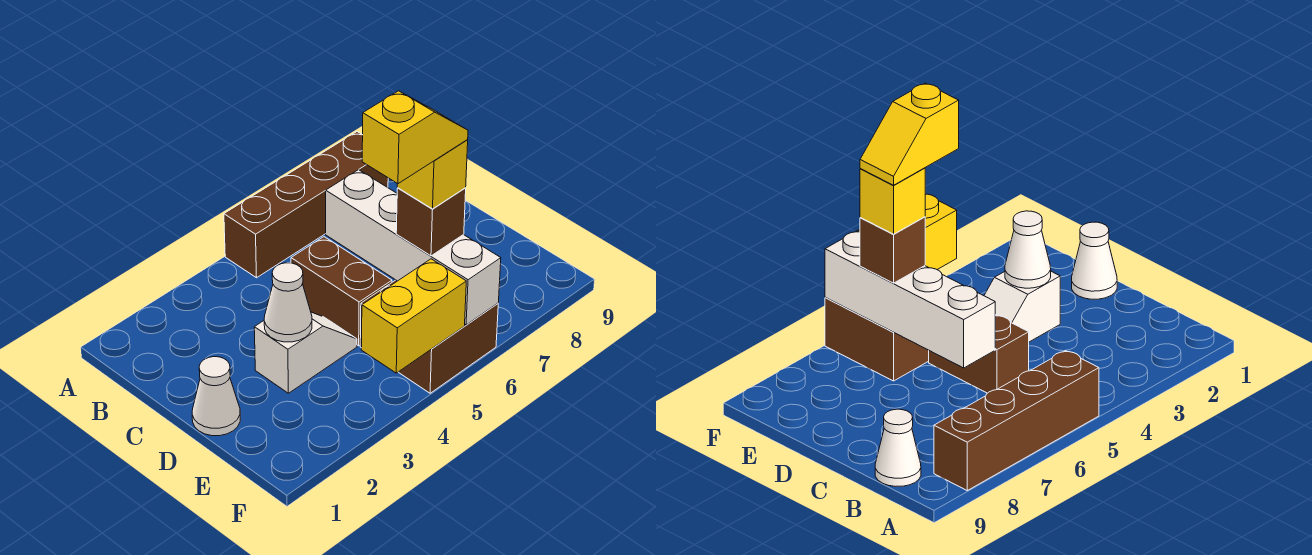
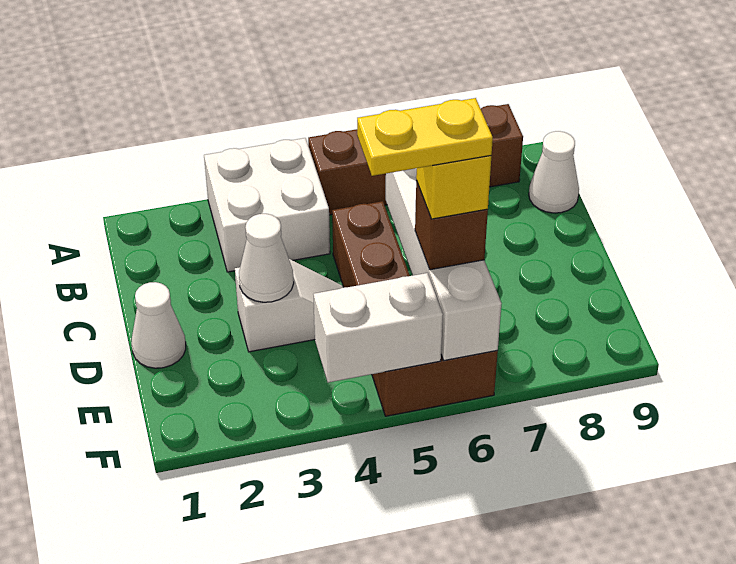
none -> white brick A3:B4 level 1
yellow slope E5:E6 level 5 top 5 -> yellow plate E5:E6 level 5
yellow brick F4:F5 level 2 -> white brick F4:F5 level 2

